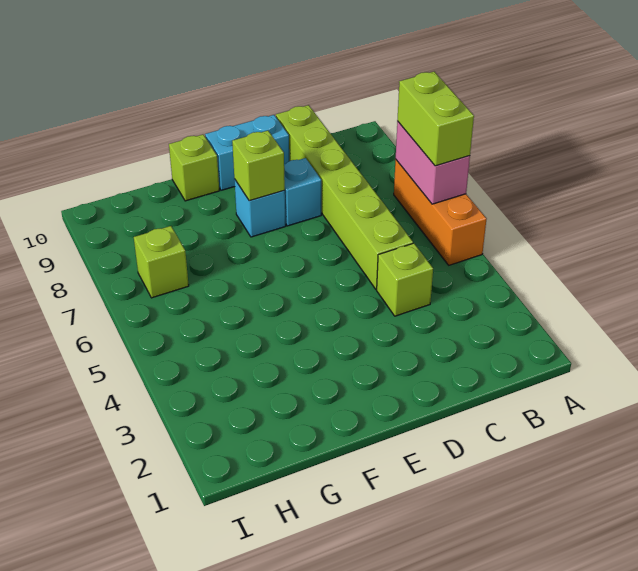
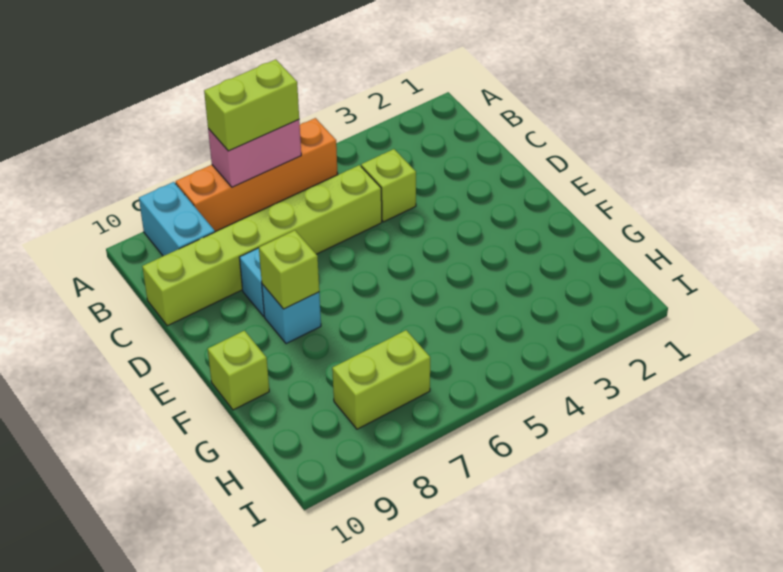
orange brick A5:A7 level 1 -> orange brick A5:A8 level 1
cyan brick D10:E10 level 1 -> cyan brick A9:B9 level 1
lime brick H7 level 1 -> lime brick H7:H8 level 1

